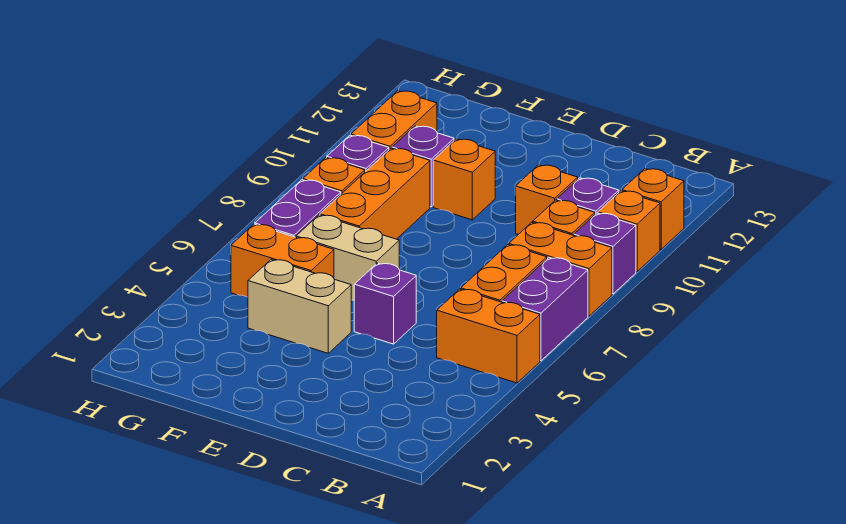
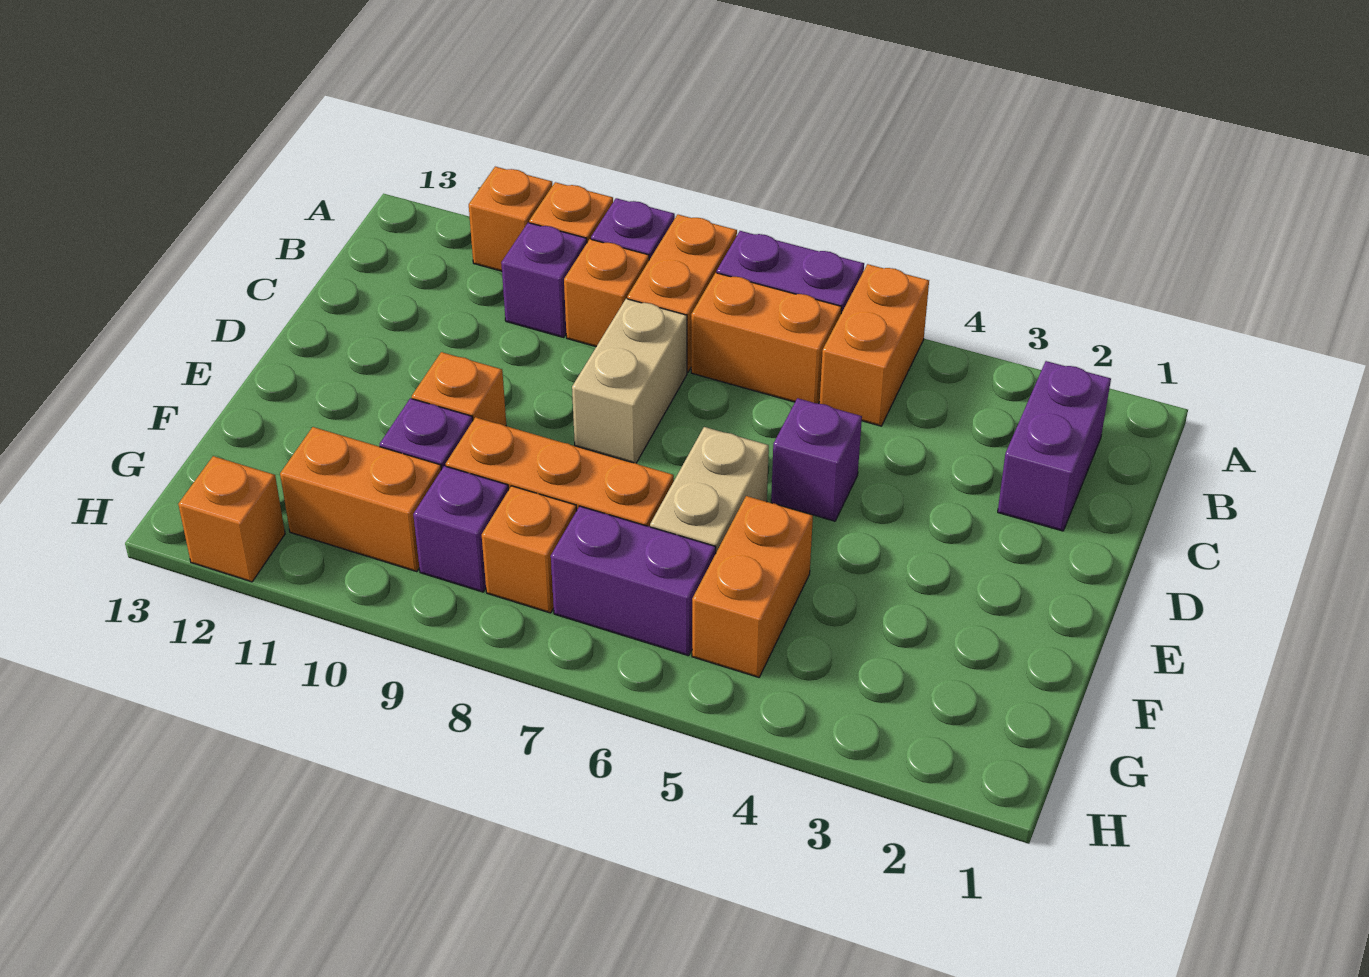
none -> purple brick B2:C2 level 1
orange brick C10 level 1 -> orange brick H12 level 1
tan brick E4:F4 level 1 -> tan brick C8:D8 level 1

